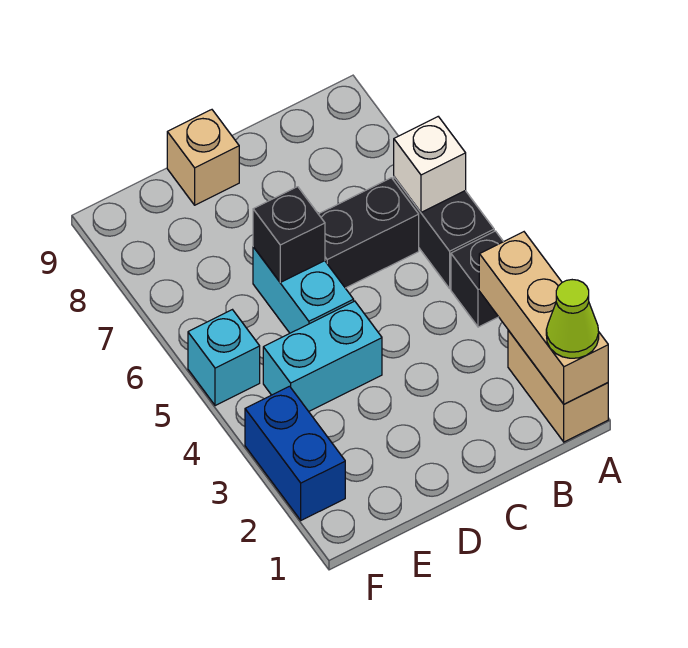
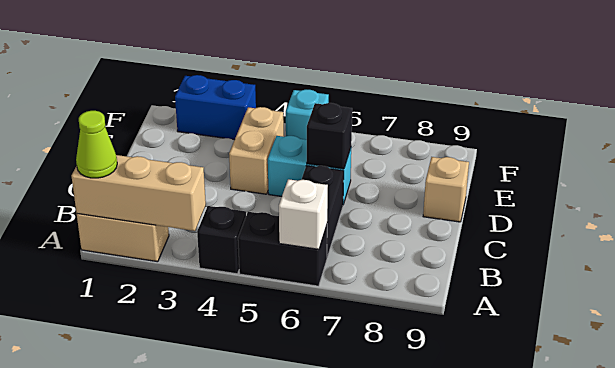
cyan brick D4:E4 level 1 -> tan brick D4:E4 level 1

